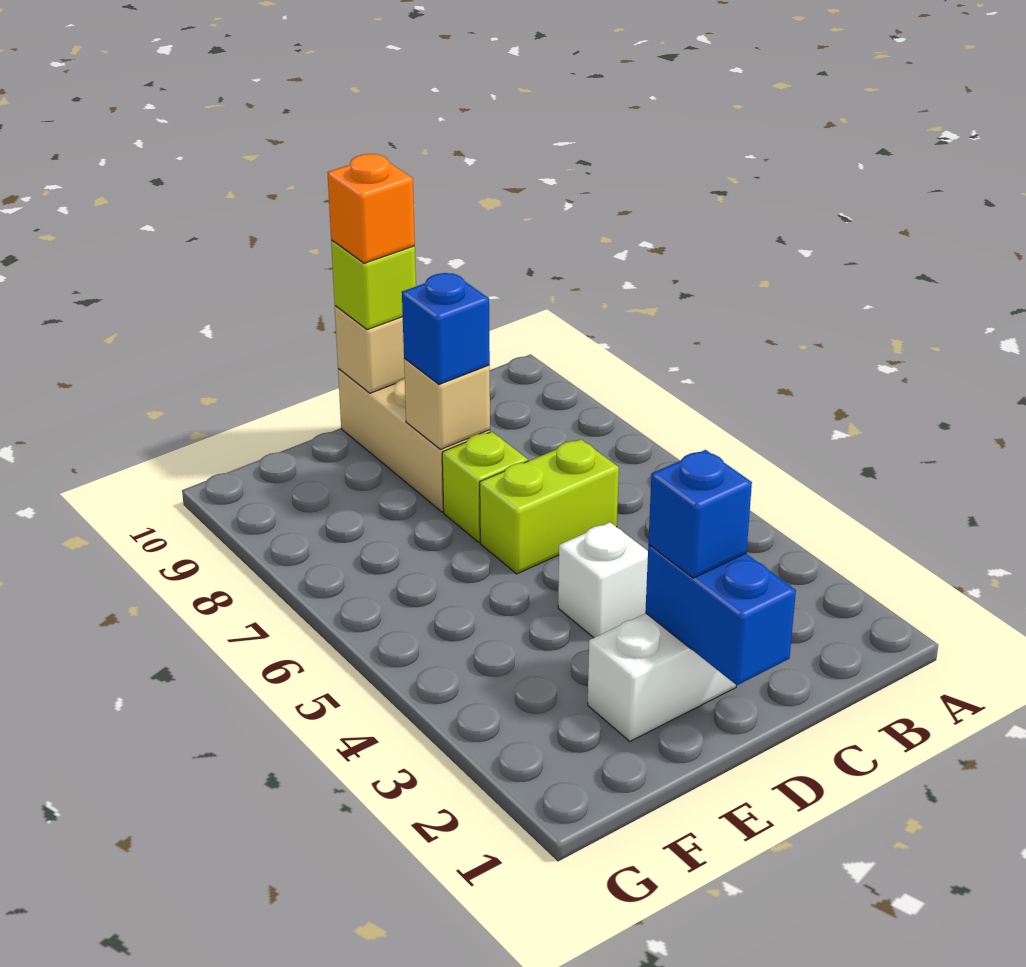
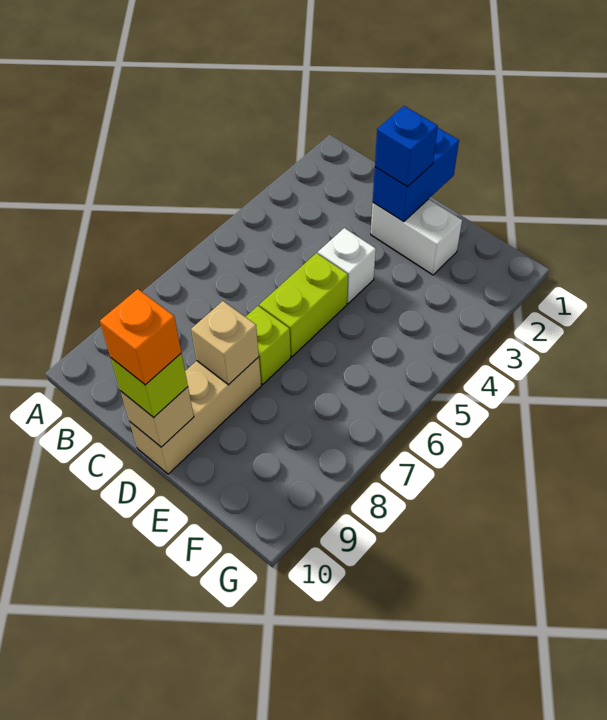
lime brick C6:D6 level 1 -> lime brick D5:D6 level 1
blue brick D8 level 3 -> none

